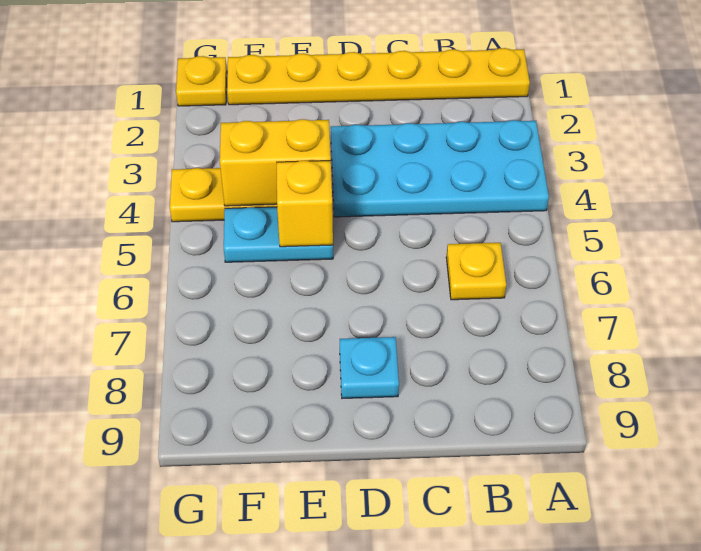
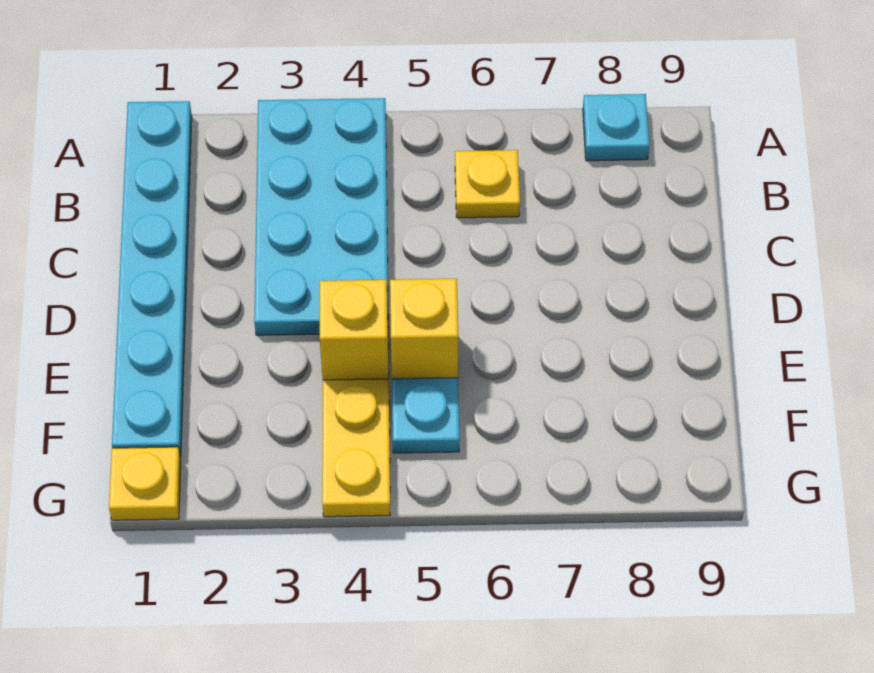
yellow plate A1:F1 level 1 -> cyan plate A1:F1 level 1
cyan plate D8 level 1 -> cyan plate A8 level 1
yellow brick E4:F4 level 2 -> yellow brick E4 level 2

